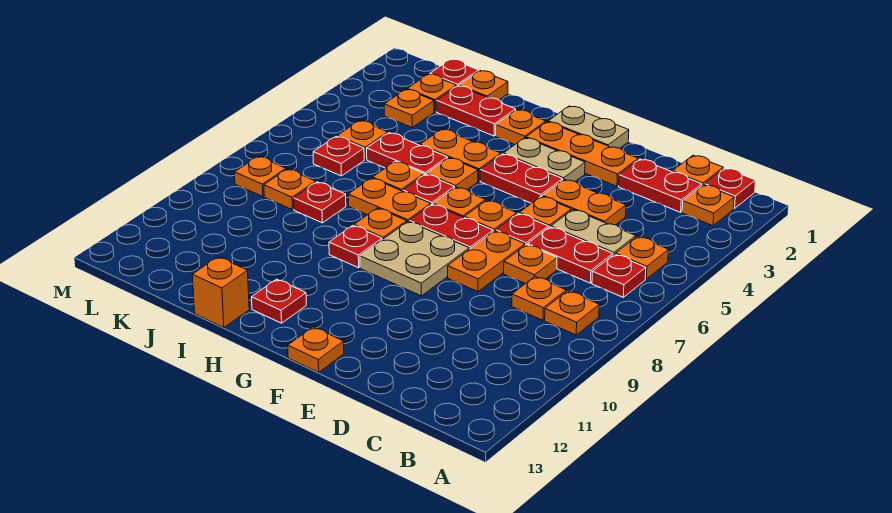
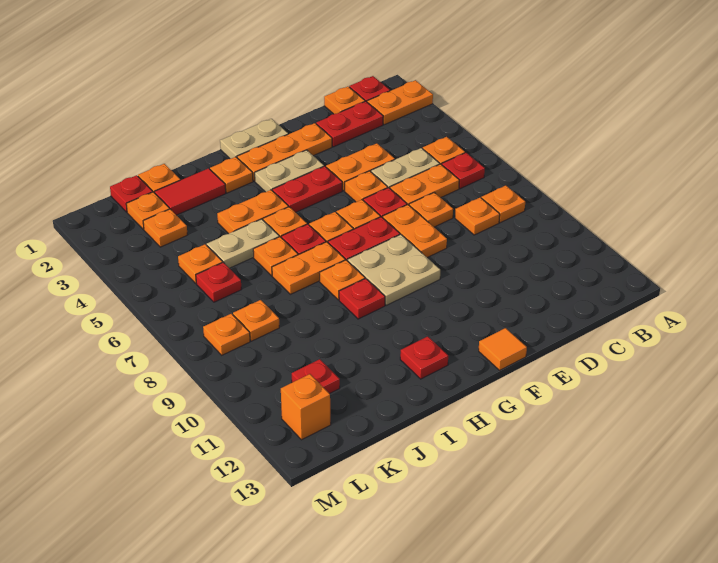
orange plate B2 level 1 -> orange plate A2:B2 level 1
red plate C6:D6 level 1 -> orange plate C6:D6 level 1
orange plate F13 level 1 -> orange tile F13 level 1
red plate I2:J2 level 1 -> red tile I2:J2 level 1
red plate I5:J5 level 1 -> tan plate I5:J5 level 1
orange brick I13 level 1 -> orange brick L12 level 1
red plate J8 level 1 -> red plate K11 level 1

